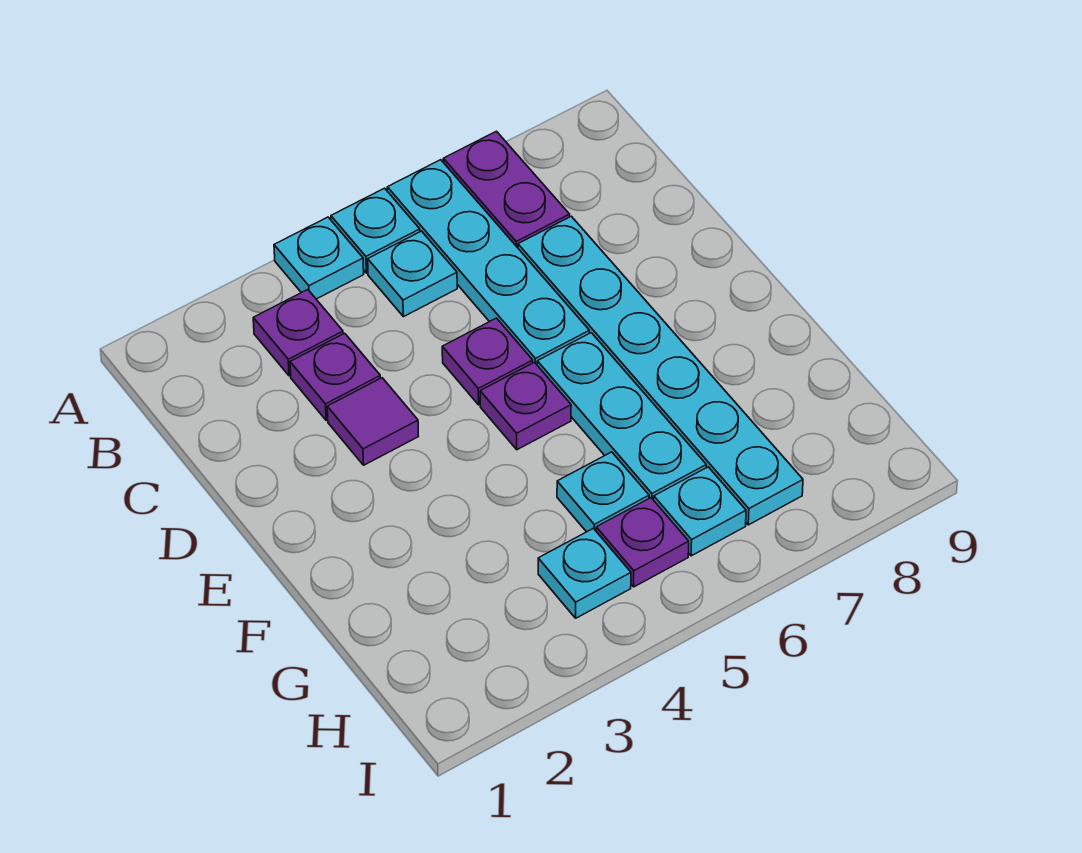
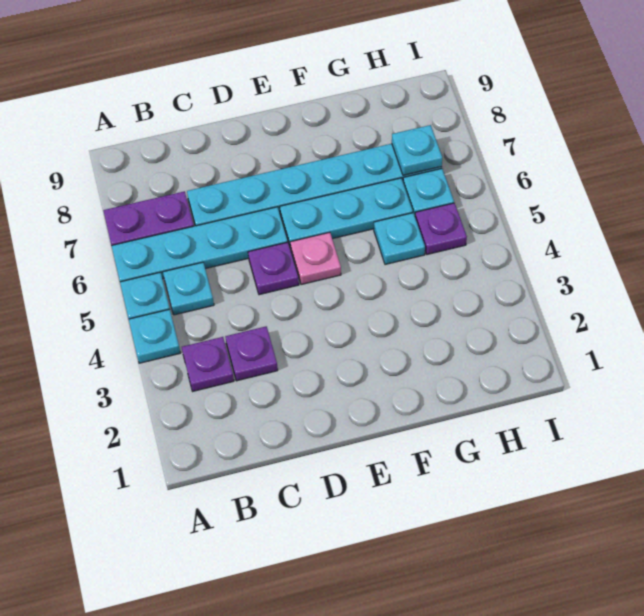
purple tile D3 level 1 -> none
purple plate E5 level 1 -> pink plate E5 level 1
cyan plate H4 level 1 -> cyan plate H7 level 2

